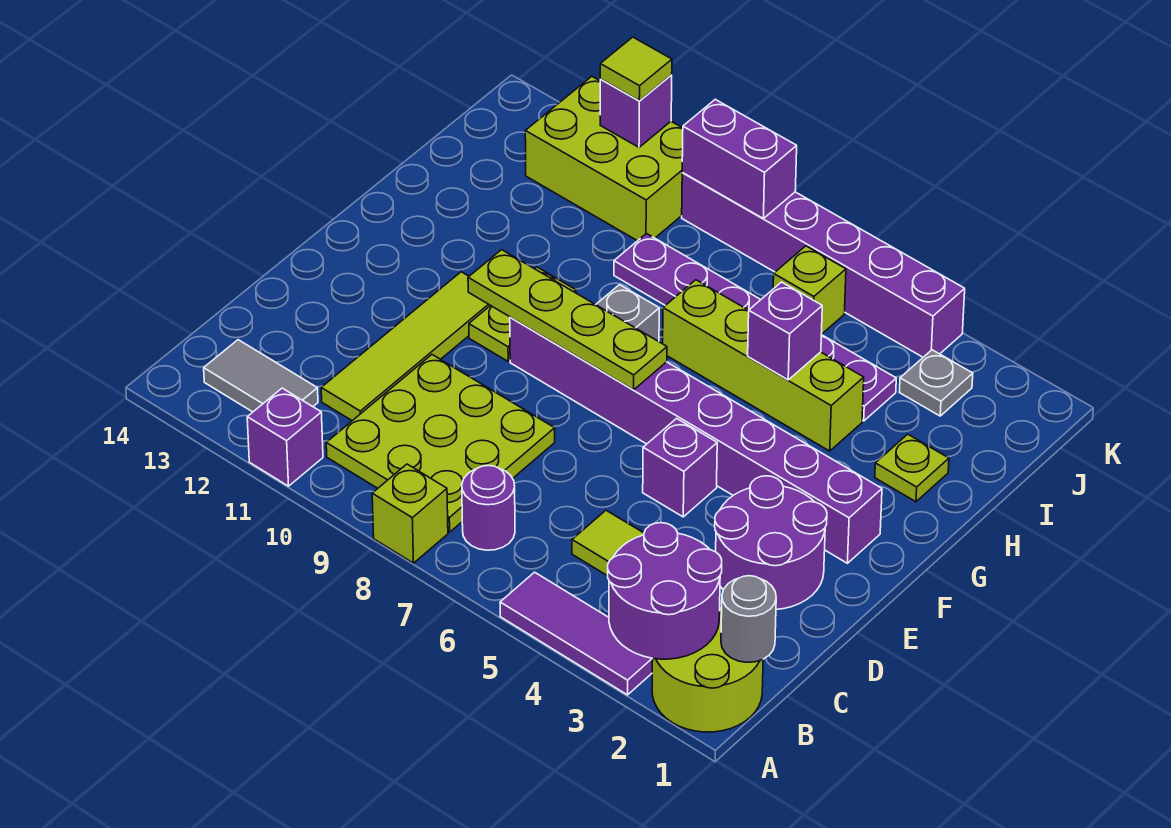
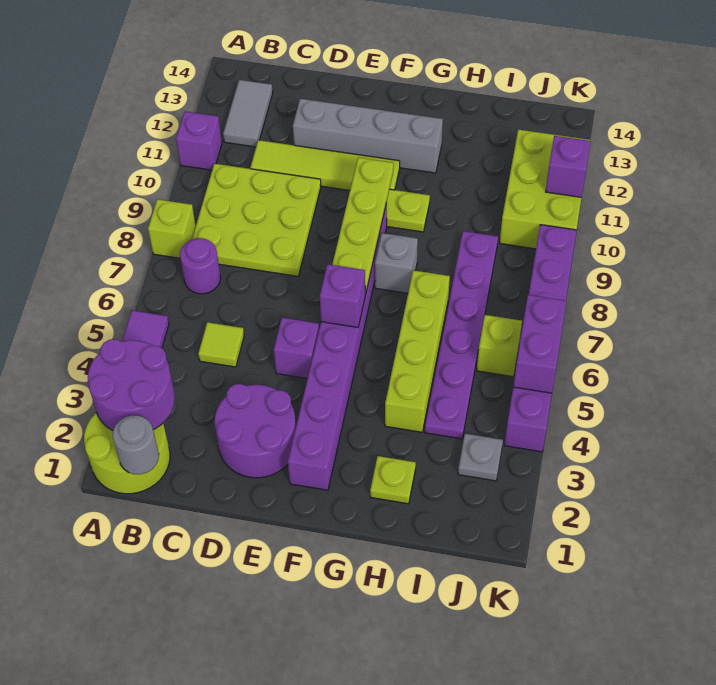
none -> grey brick D12:G12 level 1
purple brick H5 level 2 -> purple brick F6 level 2
purple brick K8:K9 level 2 -> purple brick K5:K6 level 2
lime tile K11 level 3 -> none

